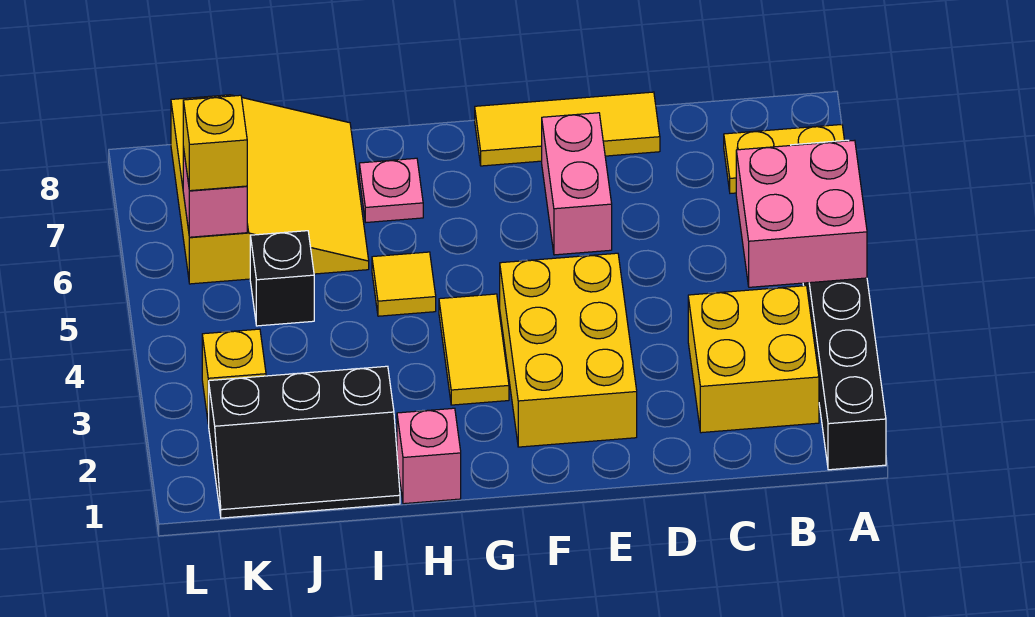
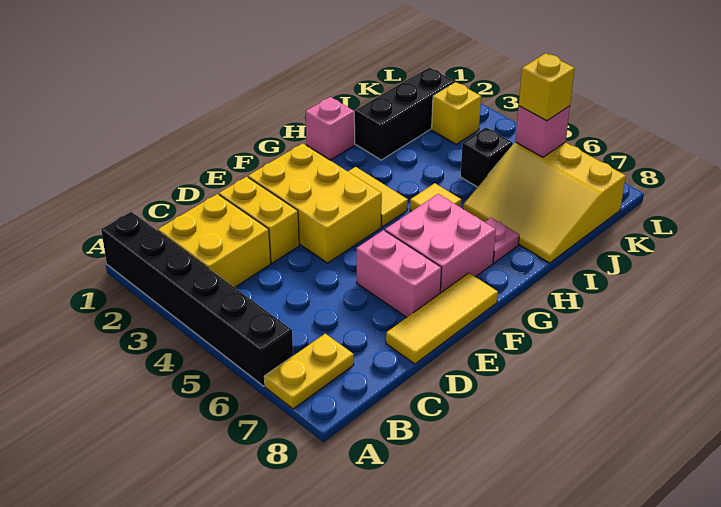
pink brick A4:B5 level 2 -> pink brick F6:G7 level 1
none -> yellow brick D2:D3 level 1

